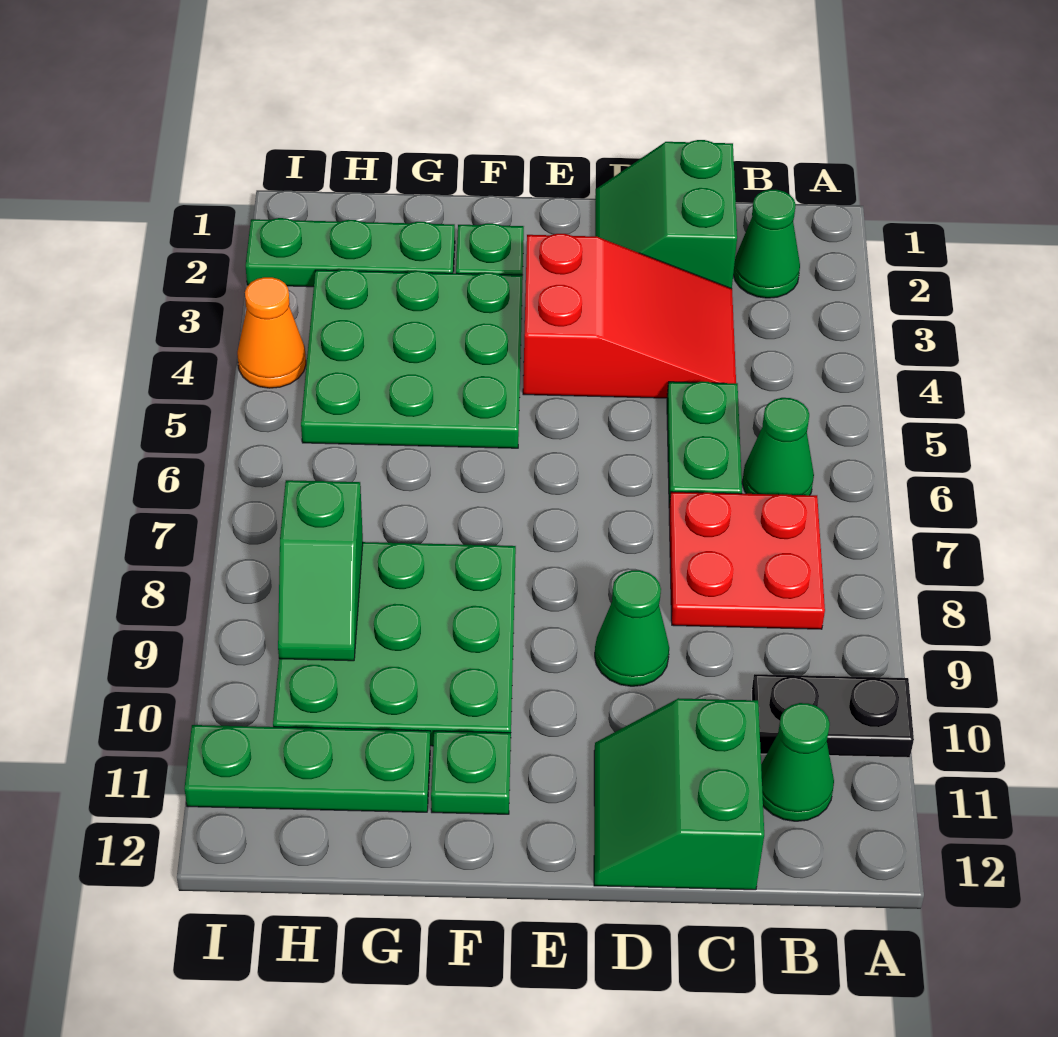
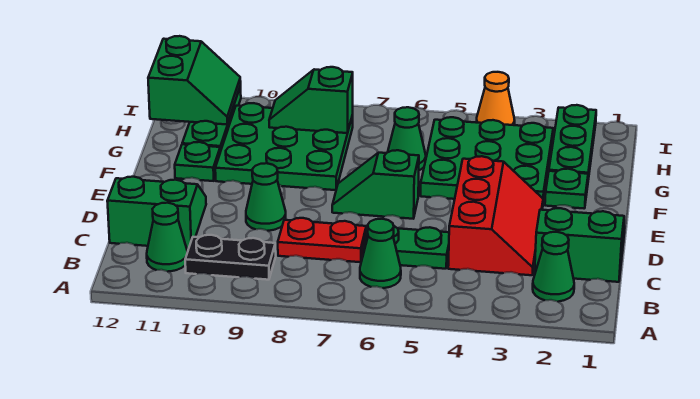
black plate A10:B10 level 1 -> black plate B9:B10 level 1
red plate B7:C8 level 1 -> red plate C7:C8 level 1
red slope C3:E4 level 1 top E -> red slope C3:E4 level 1 top 4
none -> green slope E6:E7 level 1 top 6
none -> green cone G6 level 1
none -> green slope H11:I12 level 2 top 12

